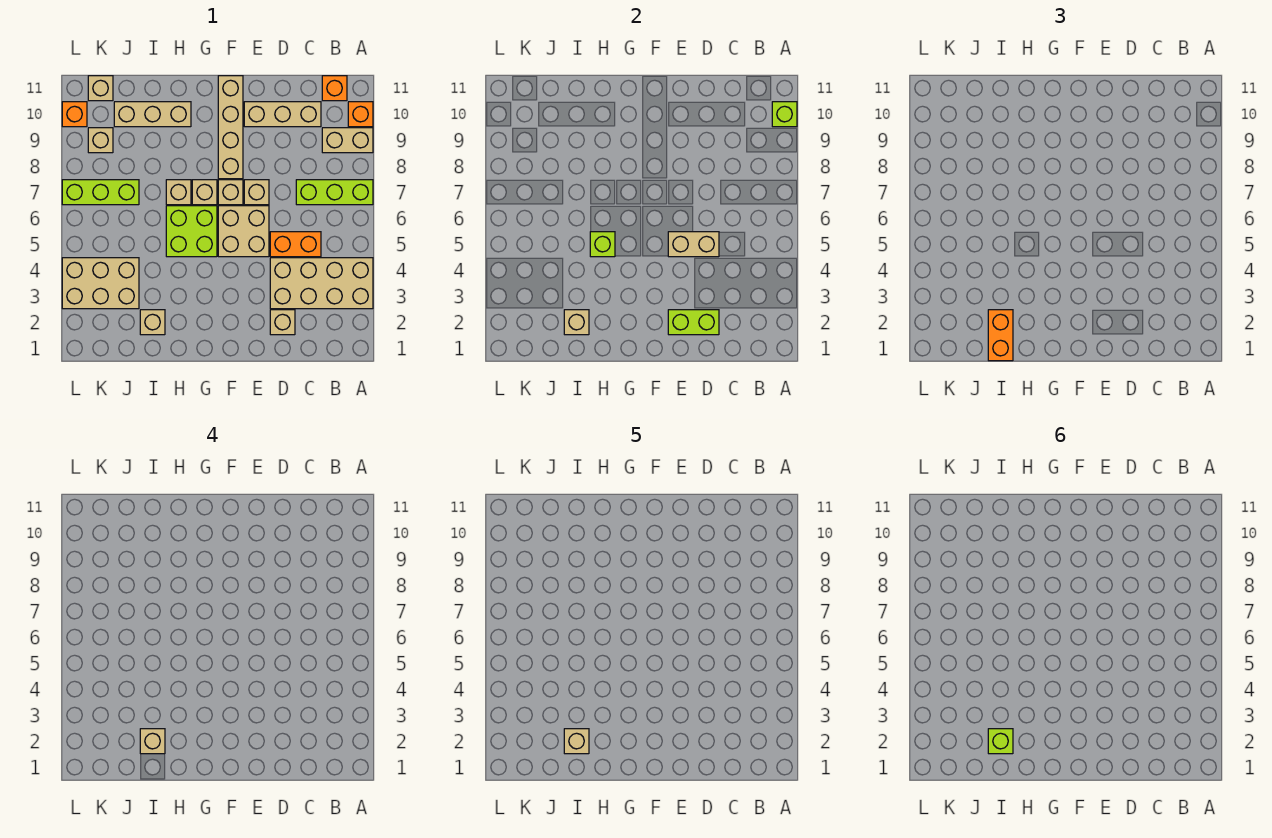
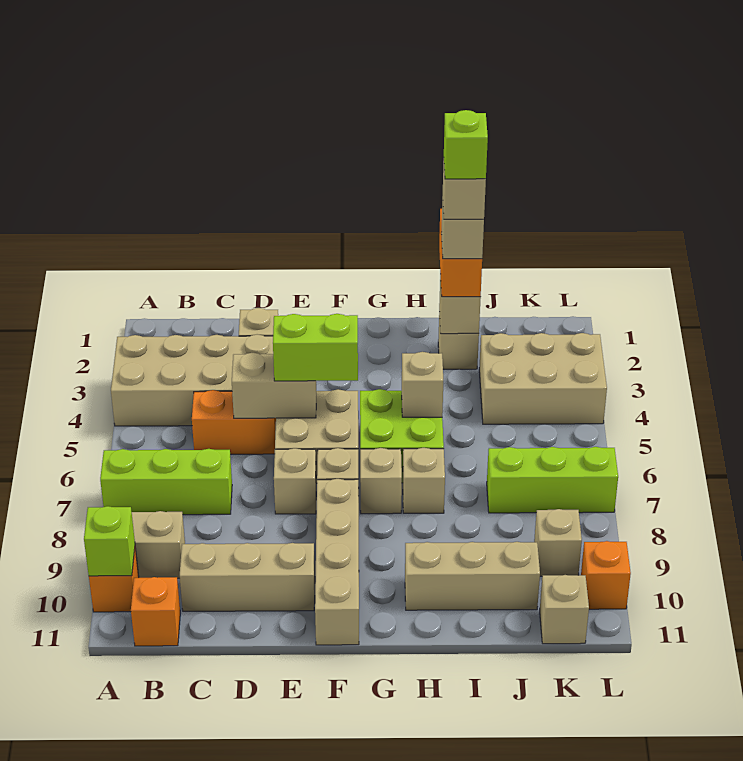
lime brick D2:E2 level 2 -> lime brick E5:F5 level 3
lime brick H5 level 2 -> tan brick H5 level 2

